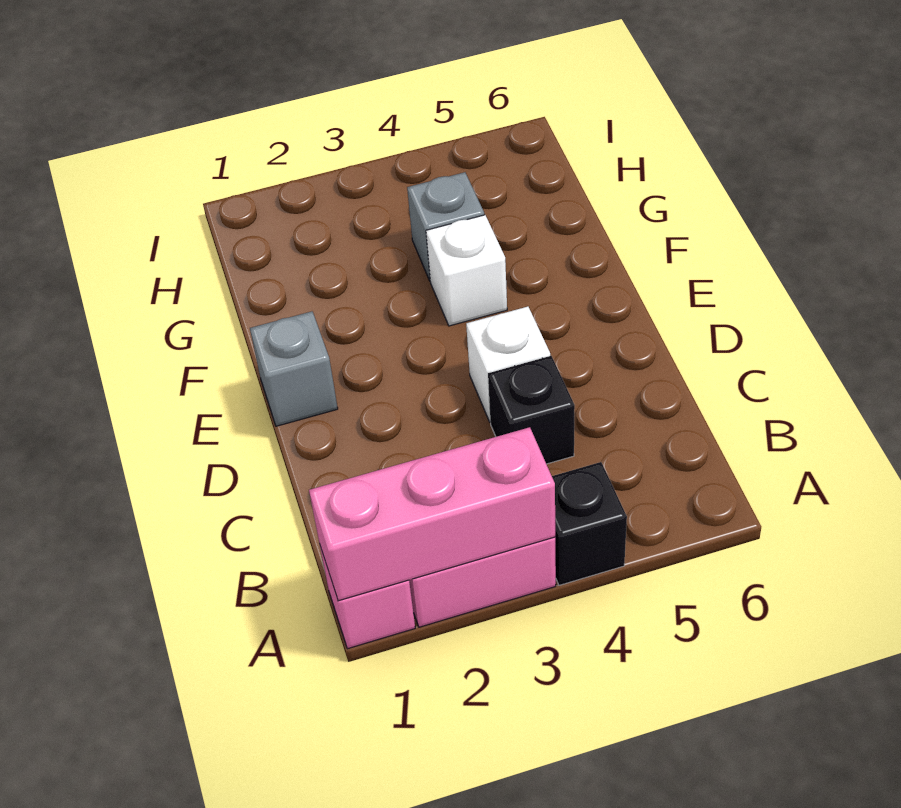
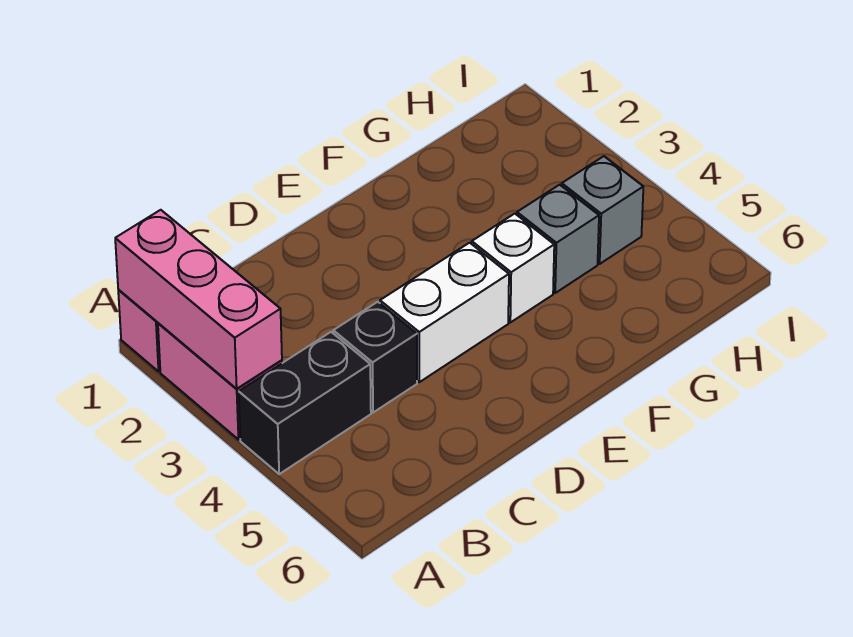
black brick A4 level 1 -> black brick A4:B4 level 1
white brick D4 level 1 -> white brick D4:E4 level 1
grey brick E1 level 1 -> grey brick H4 level 1

